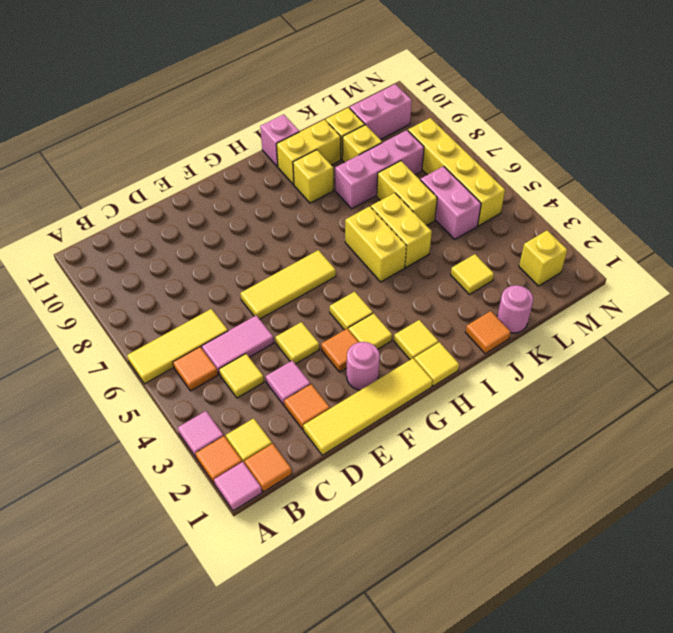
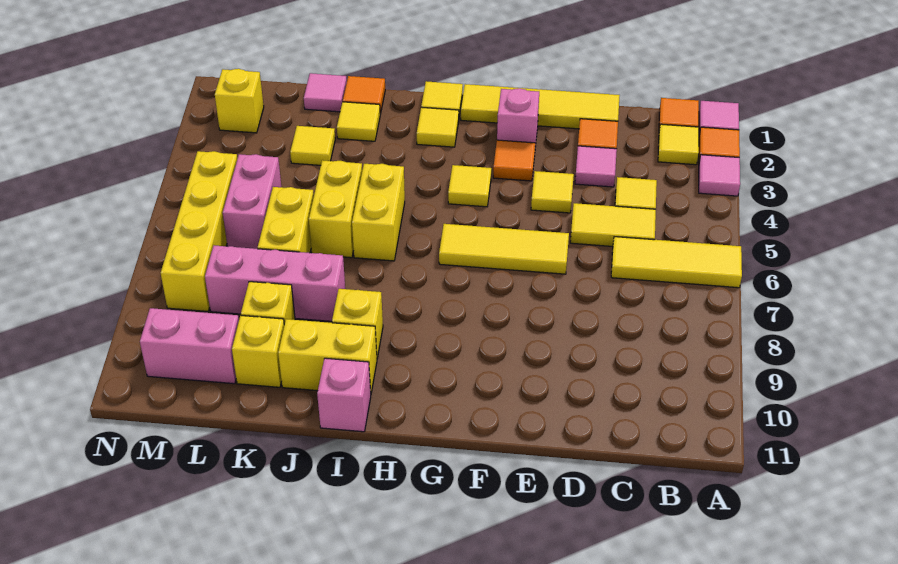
orange tile B5 level 1 -> none
pink tile C5:D5 level 1 -> yellow tile C5:D5 level 1
pink round brick F2 level 1 -> pink brick F2 level 1
yellow tile G3 level 1 -> yellow tile J2 level 1
pink round brick K1 level 1 -> pink tile K1 level 1

